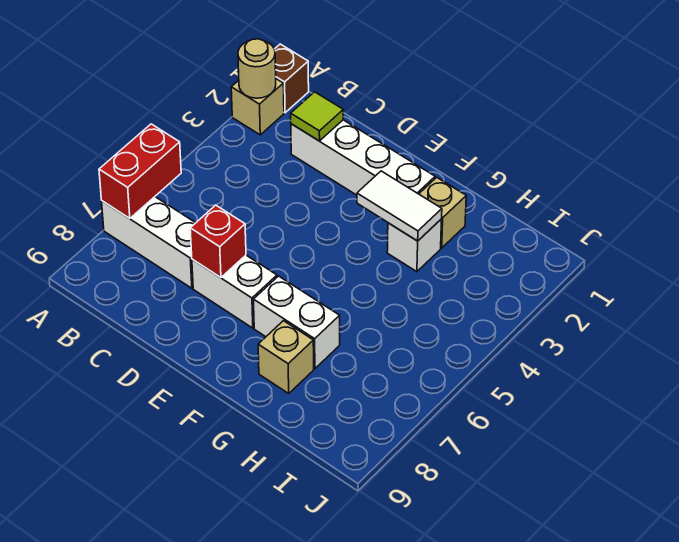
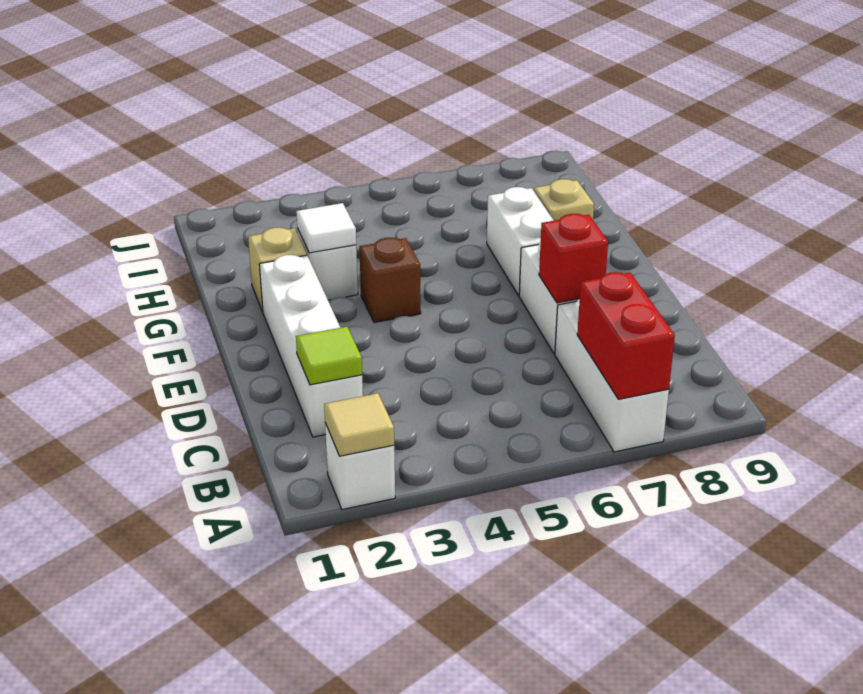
brown brick A1 level 1 -> brown brick F4 level 1
tan brick A2 level 1 -> white brick A2 level 1
tan round brick A2 level 2 -> tan tile A2 level 2
red brick A6:A7 level 2 -> red brick A7:B7 level 2
white tile F3:G3 level 2 -> white tile G3 level 2

